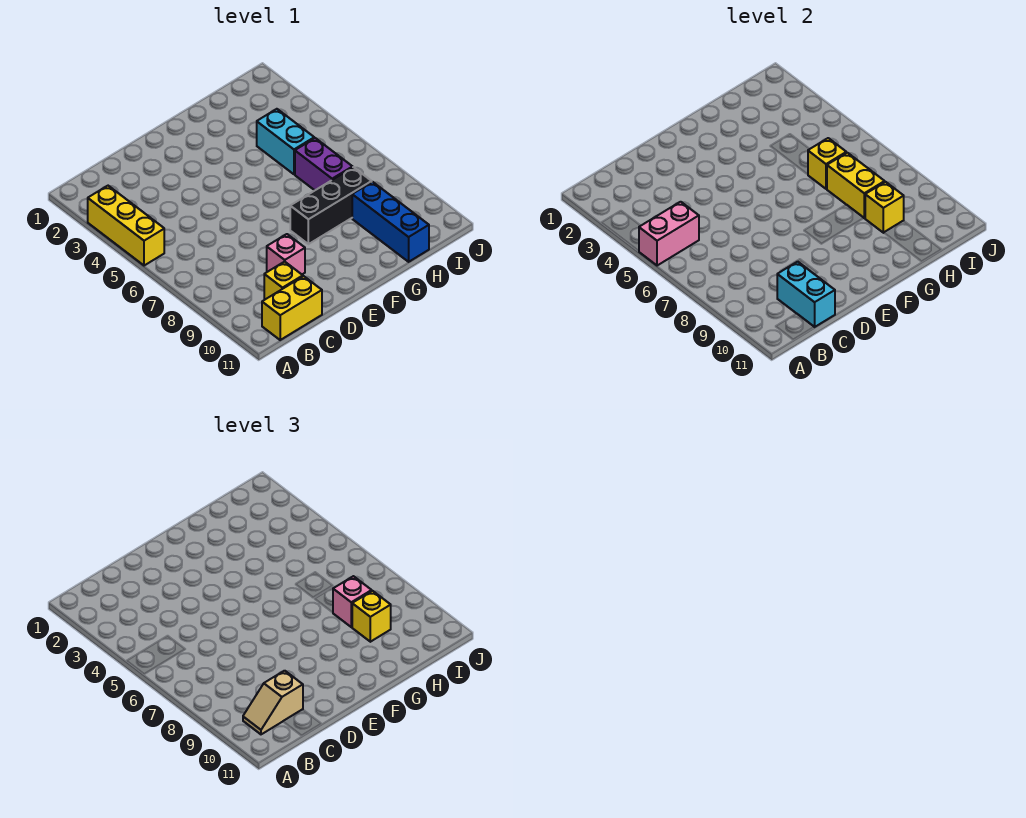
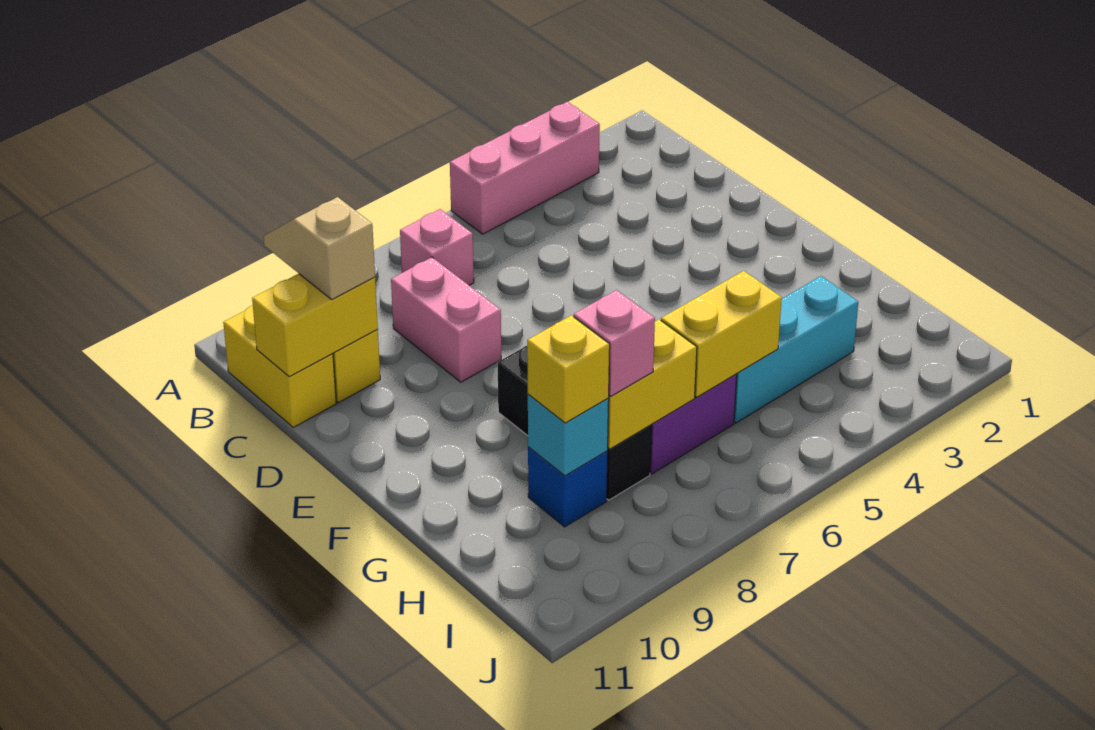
yellow brick A3:A5 level 1 -> pink brick A3:A5 level 1
pink brick A5:B5 level 2 -> pink brick C8:D8 level 1
cyan brick C10:C11 level 2 -> yellow brick C10:C11 level 2
pink brick D9 level 1 -> pink brick B7 level 1
cyan brick H4:H5 level 1 -> cyan brick H3:H5 level 1
yellow brick H6 level 2 -> yellow brick H5:H6 level 2
blue brick H9:H11 level 1 -> blue brick H9 level 1
yellow brick H9 level 2 -> cyan brick H9 level 2

